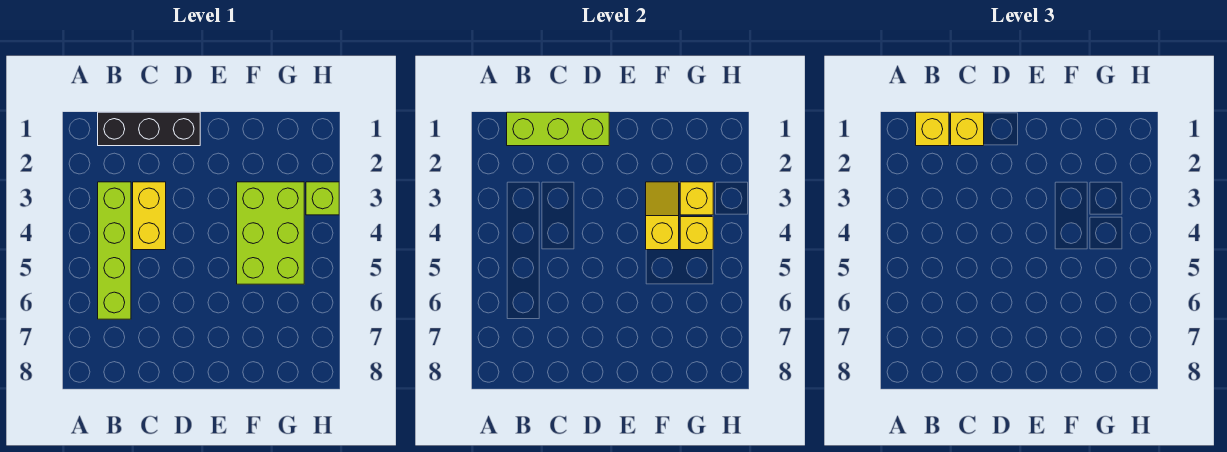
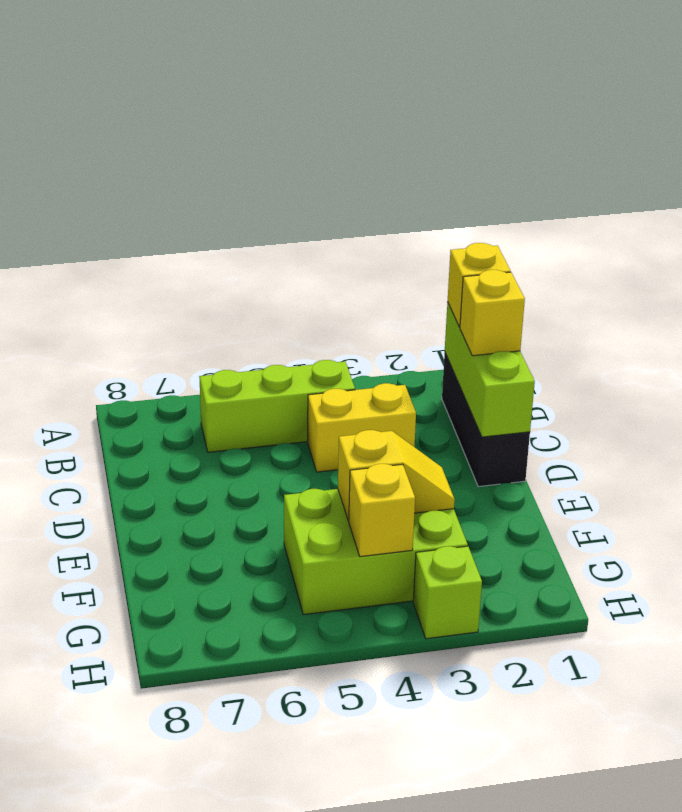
lime brick B3:B6 level 1 -> lime brick B4:B6 level 1
yellow brick G3 level 2 -> none

